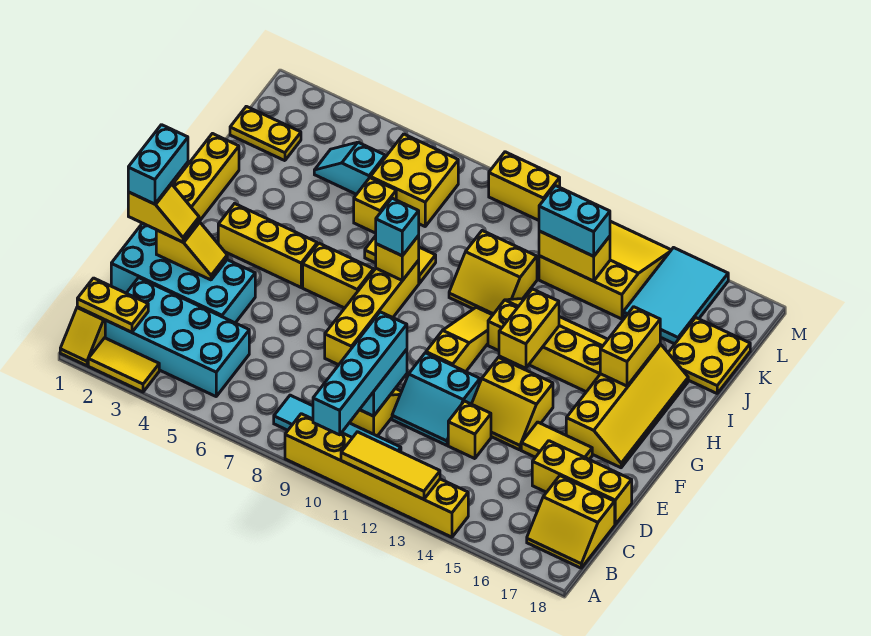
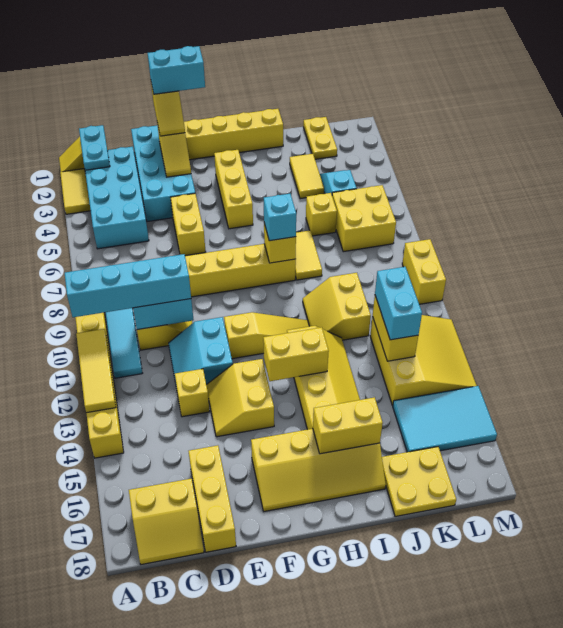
yellow plate B1:B2 level 2 -> cyan plate B1:B2 level 2
yellow slope B17:C18 level 1 top C -> yellow slope B17:C18 level 1 top 17
yellow tile E15:E16 level 1 -> yellow tile J3:J4 level 1
yellow brick G6:G7 level 1 -> yellow brick E5:E6 level 1

